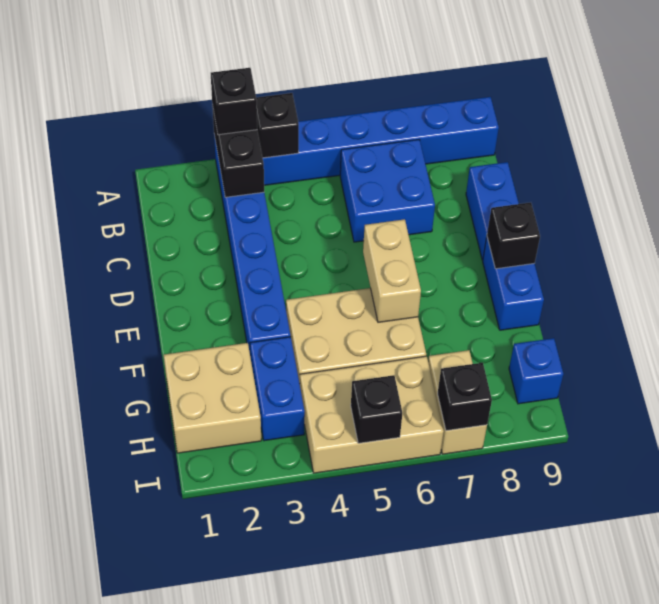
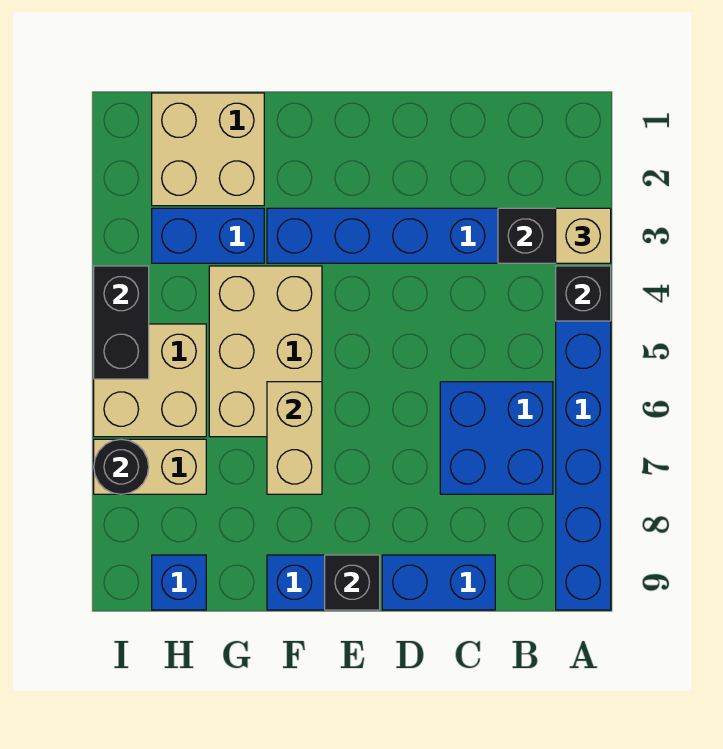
black brick A3 level 3 -> tan brick A3 level 3
tan brick E6:F6 level 2 -> tan brick F6:F7 level 2
tan brick H4:I6 level 1 -> tan brick H5:I6 level 1
black brick I5 level 2 -> black brick I4:I5 level 2
black brick I7 level 2 -> black round brick I7 level 2

